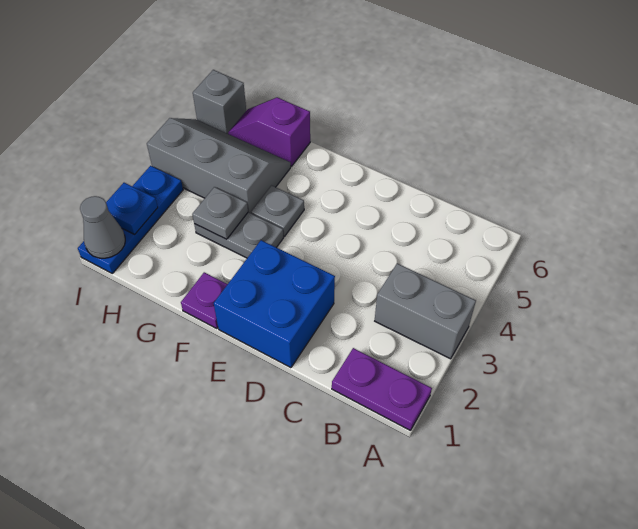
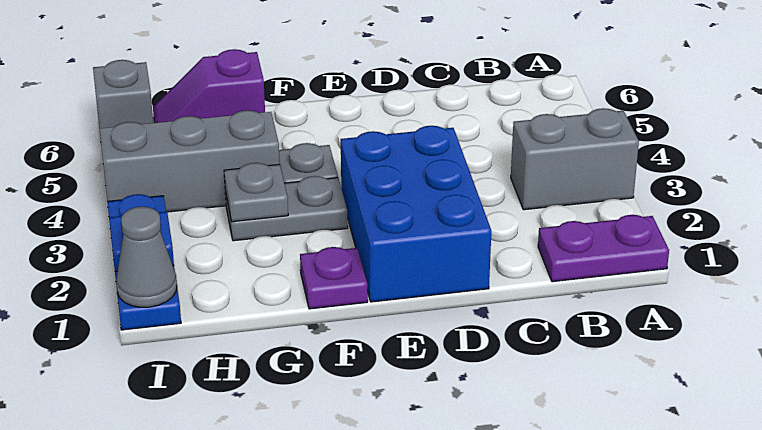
blue brick D1:E2 level 1 -> blue brick D1:E3 level 1

